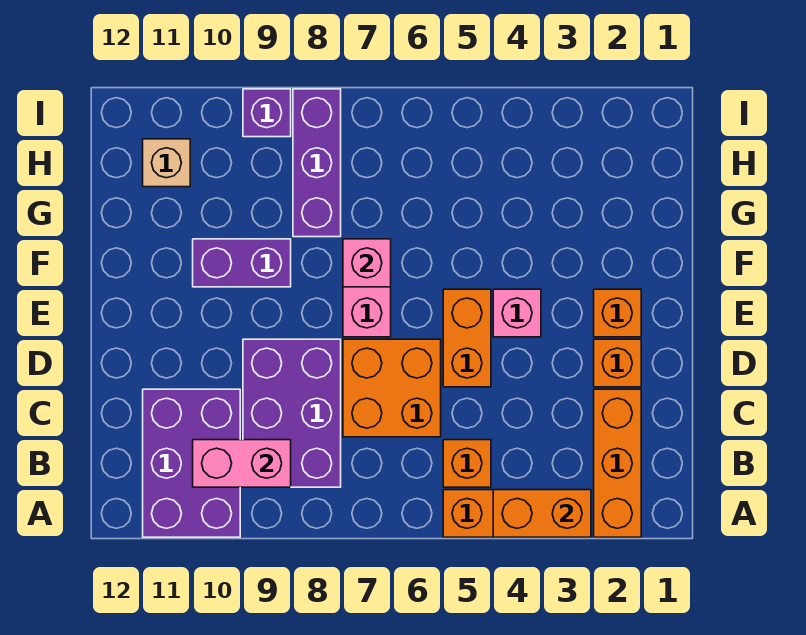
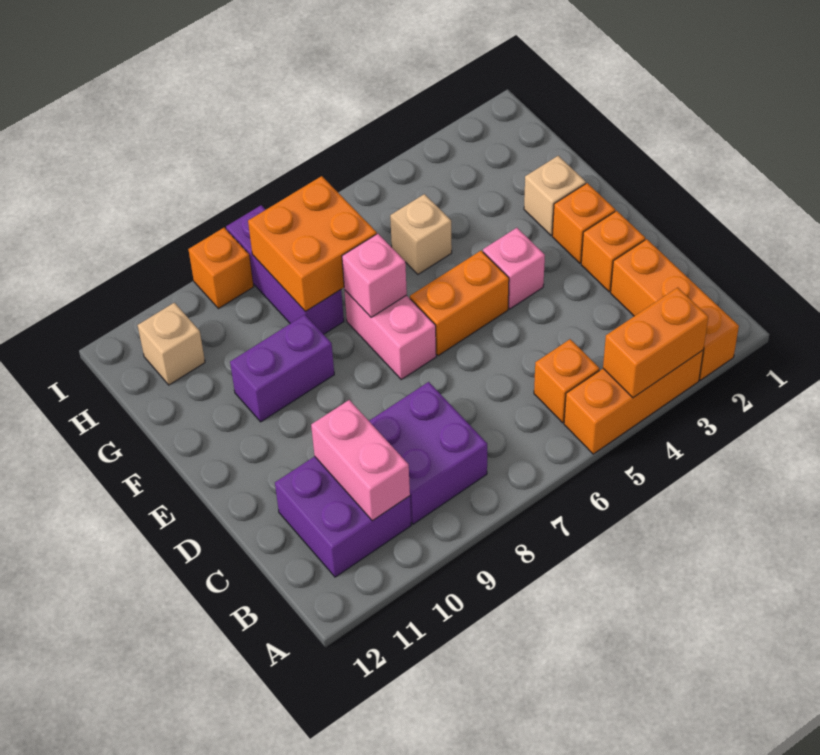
purple brick A10:C11 level 1 -> purple brick B10:C11 level 1
purple brick B8:D9 level 1 -> purple brick B8:C9 level 1
pink brick B9:B10 level 2 -> pink brick B10:C10 level 2
orange brick C6:D7 level 1 -> orange brick G7:H8 level 2
orange brick D5:E5 level 1 -> orange brick E5:E6 level 1
none -> tan brick F2 level 1
none -> tan brick G5 level 1
purple brick I9 level 1 -> orange brick I9 level 1

